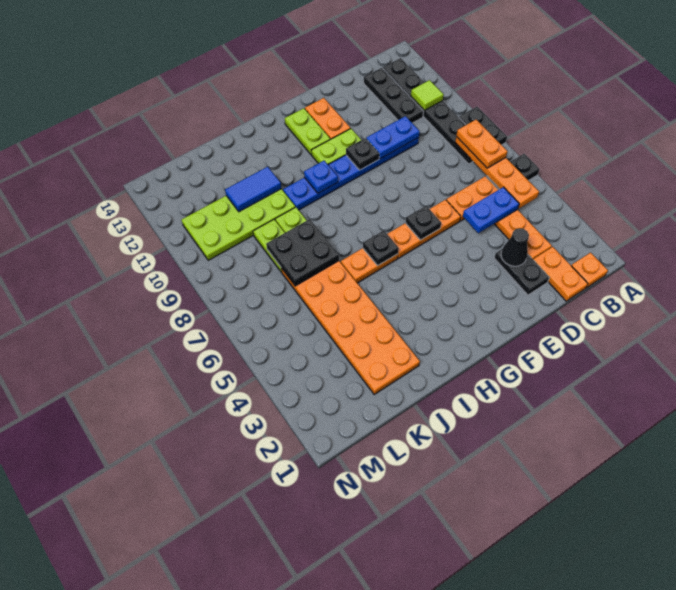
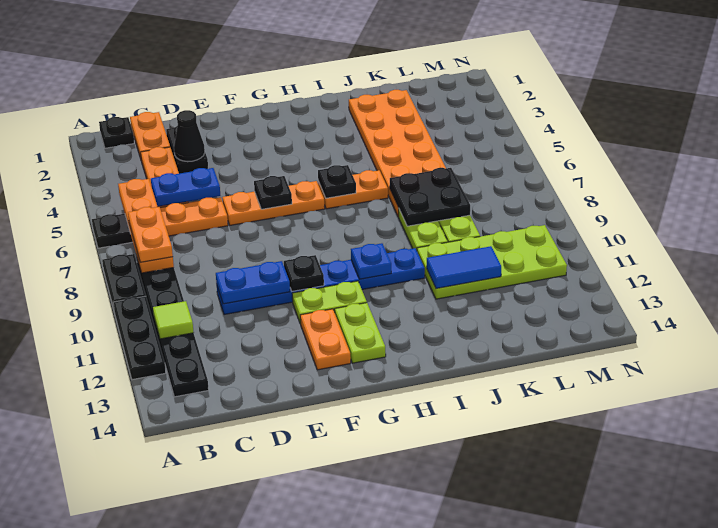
orange plate B1 level 1 -> black plate B1 level 1
black plate C11:C13 level 1 -> black plate A10:A12 level 1

